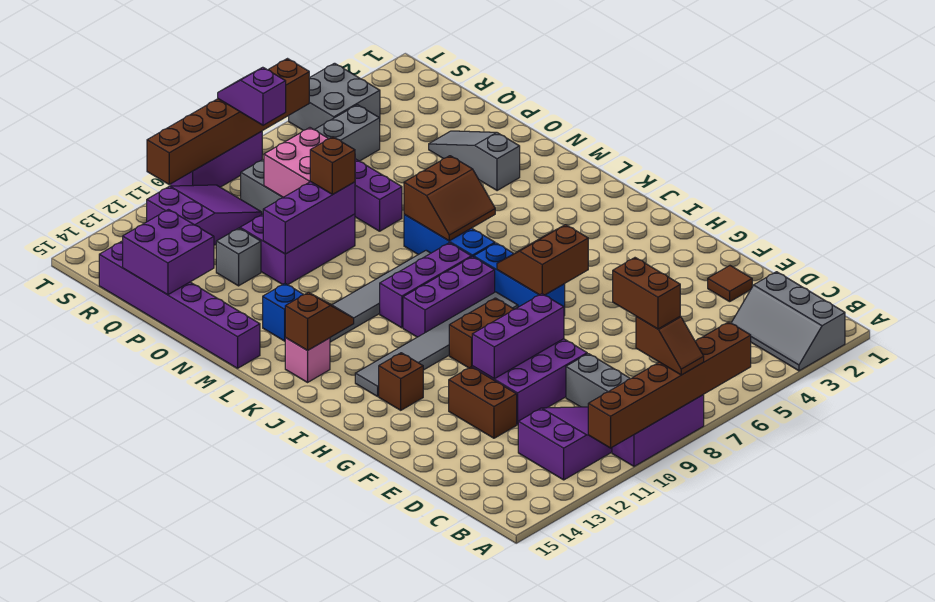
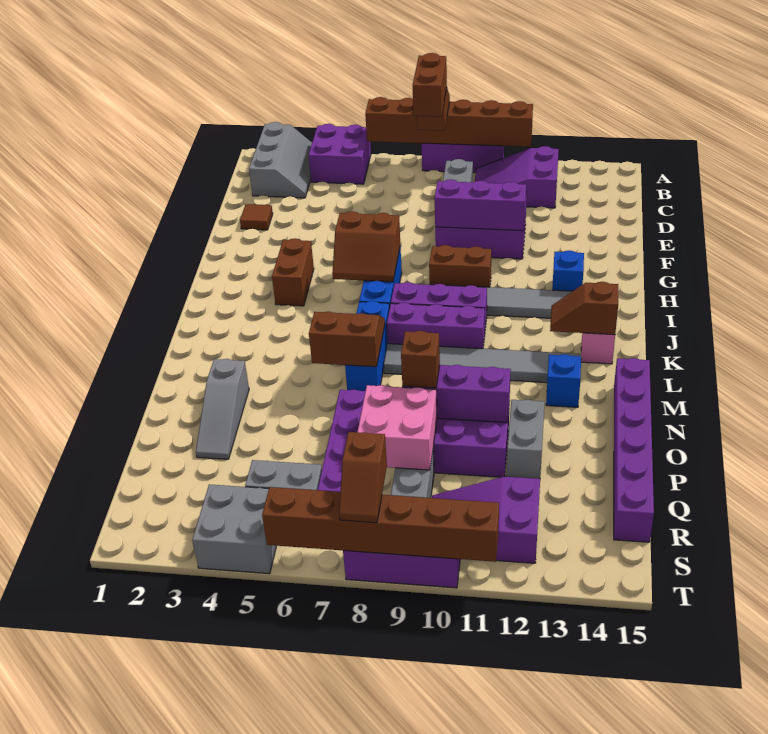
brown brick E12:F12 level 1 -> brown brick H4:I4 level 1
brown brick H13 level 1 -> blue brick H13 level 1
grey brick P12 level 1 -> grey brick O12:P12 level 1
purple brick P14:Q15 level 2 -> purple brick A4:B5 level 1
purple slope S8:T8 level 3 top S -> brown slope S8:T8 level 3 top S

